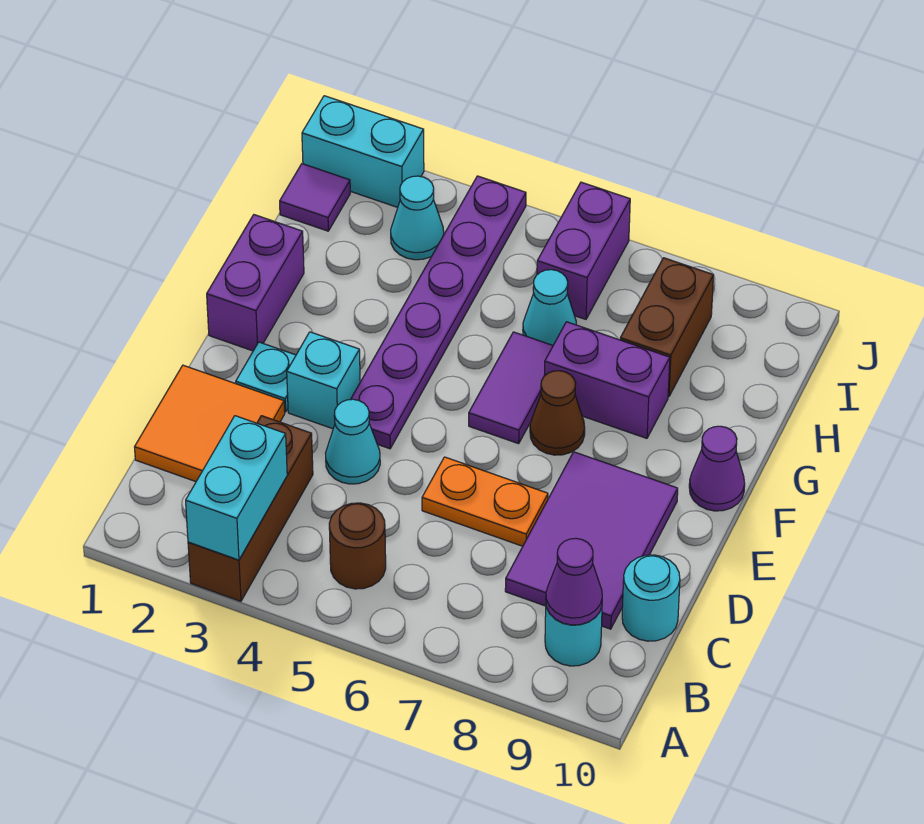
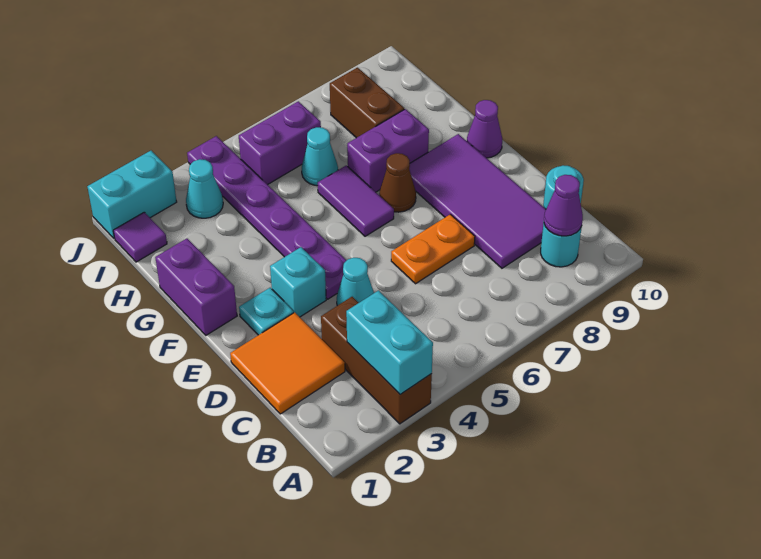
brown round brick B5 level 1 -> none
purple tile C8:E9 level 1 -> purple tile C8:F9 level 1
purple brick I6:J6 level 1 -> purple brick I5:I6 level 1

